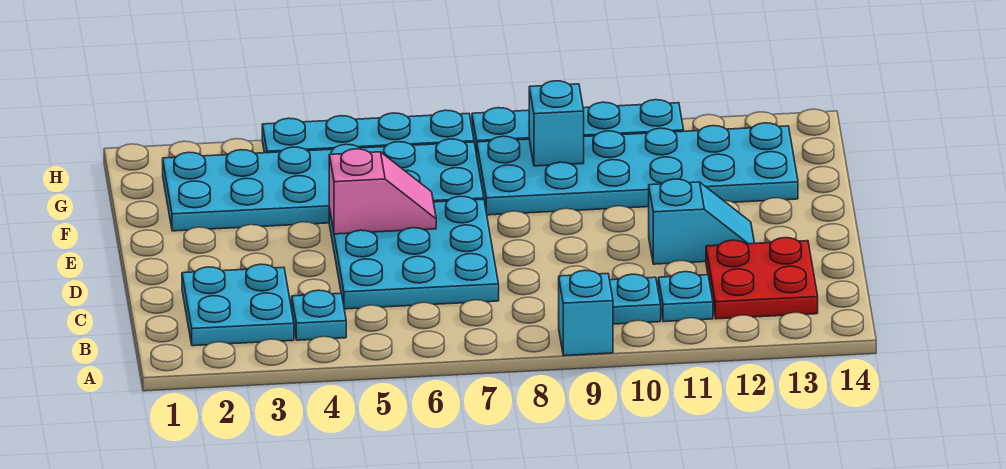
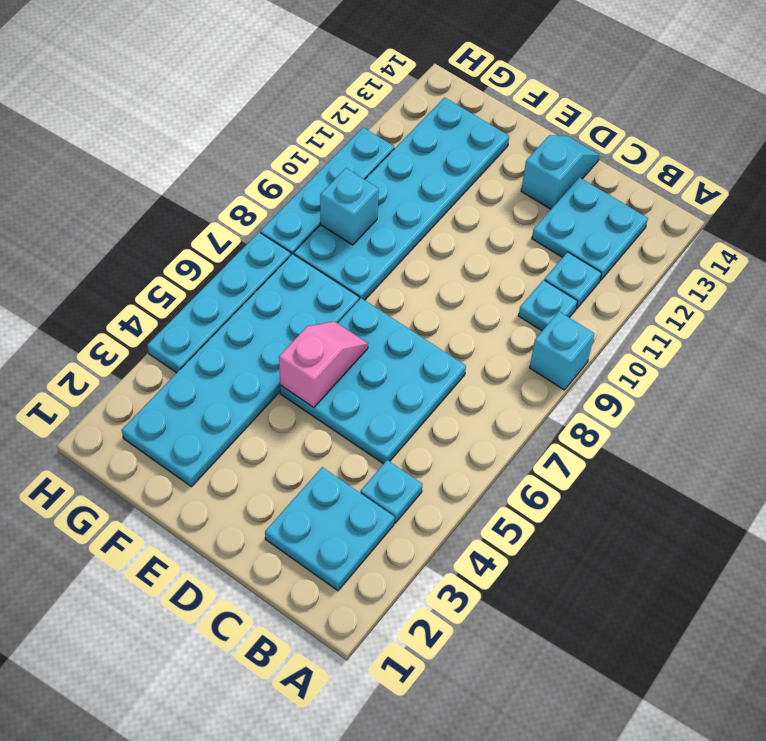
red plate B12:C13 level 1 -> cyan plate B12:C13 level 1
cyan slope D11:D12 level 1 top 11 -> cyan slope D13:D14 level 1 top 13

